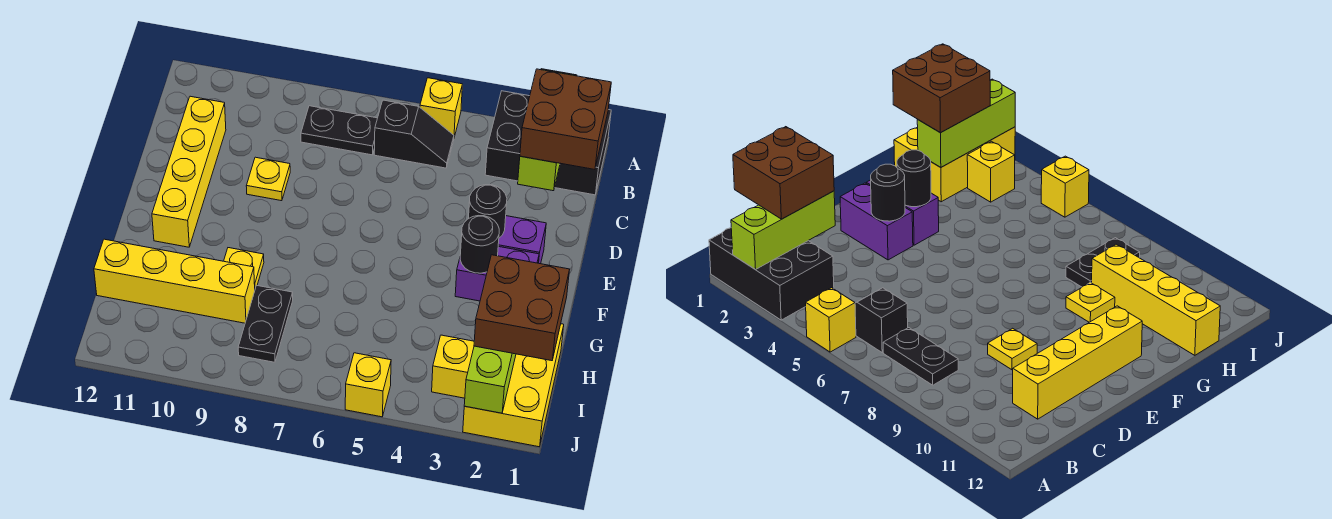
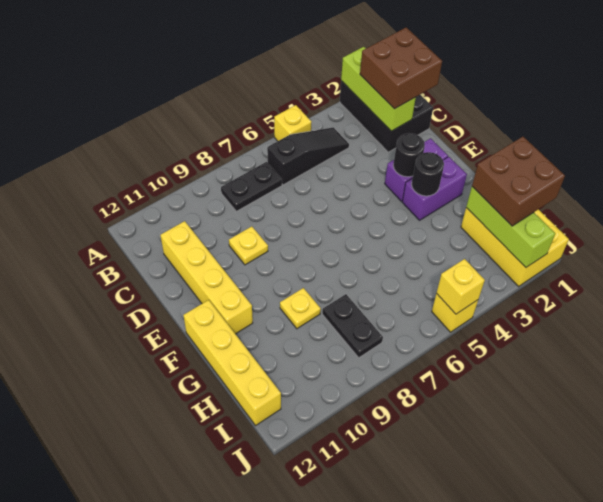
black brick A1:B3 level 1 -> black brick A1:C2 level 1
black slope B5:B6 level 1 top 6 -> black slope B4:B6 level 1 top 6
yellow brick H9:H12 level 1 -> yellow brick F12:I12 level 1
yellow brick I3 level 1 -> yellow brick J5 level 2

